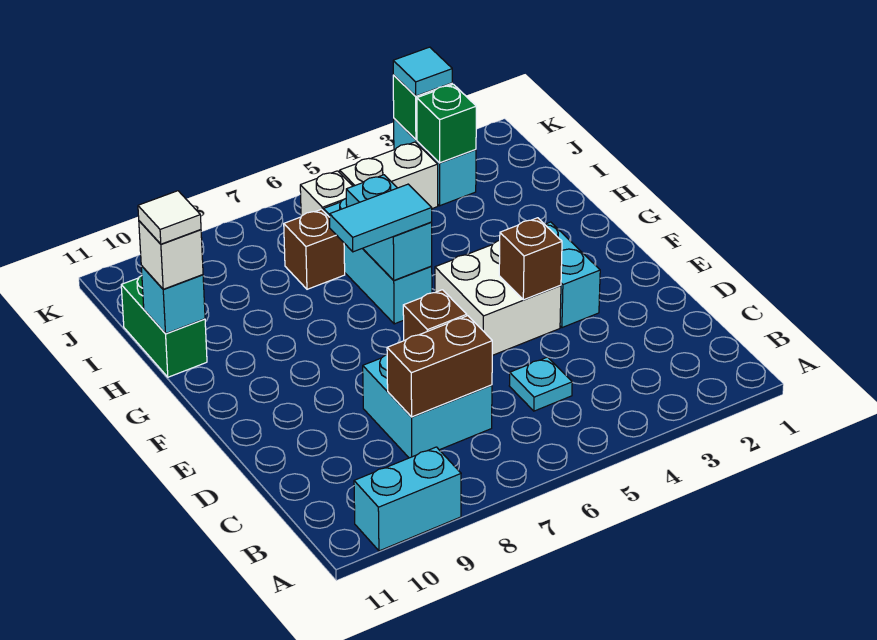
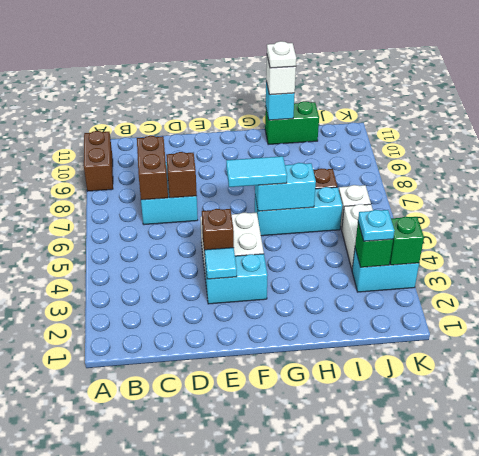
cyan brick A9:A10 level 1 -> brown brick A9:A10 level 1
cyan plate C5 level 1 -> cyan plate J3 level 3
cyan tile G6:G7 level 3 -> cyan tile F6:G6 level 3
white tile H11 level 4 -> white plate H11 level 4
cyan tile K3 level 3 -> cyan tile E3 level 2

